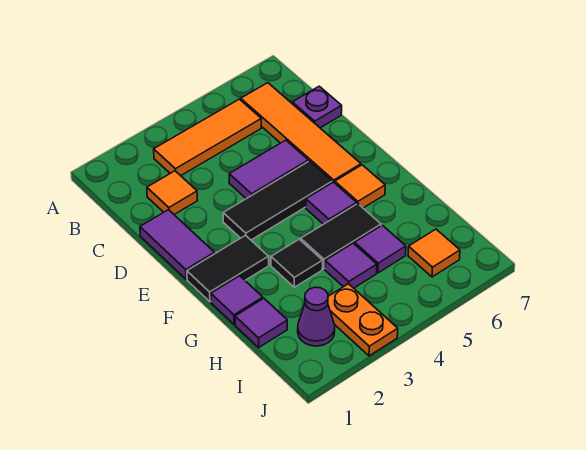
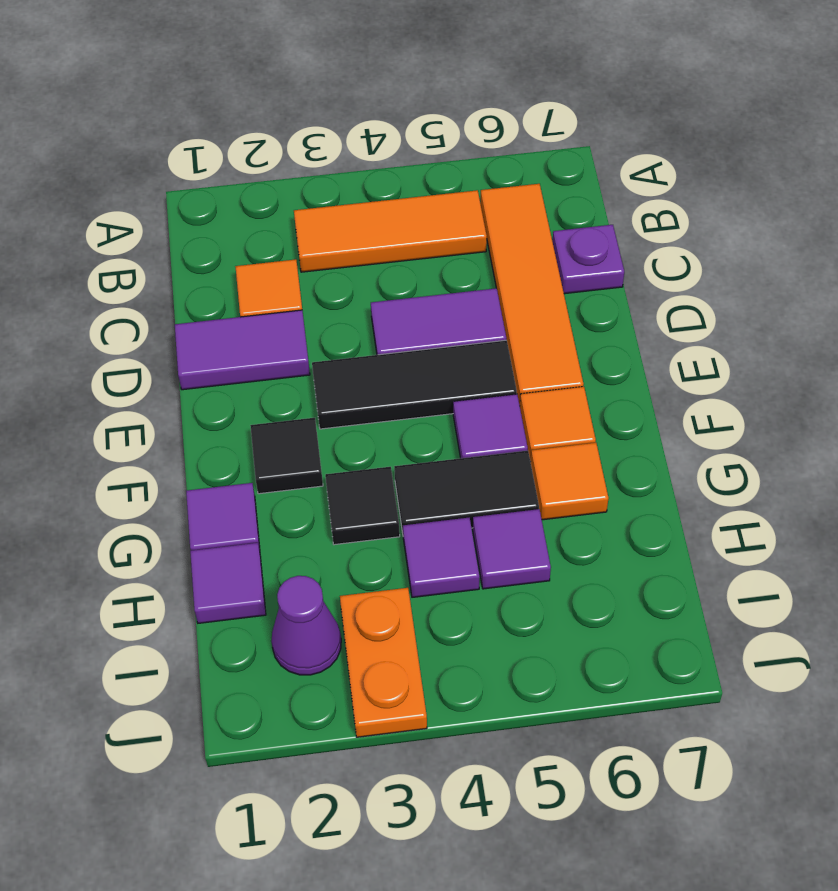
purple tile D1:E1 level 1 -> purple tile D1:D2 level 1
black tile F1:F2 level 1 -> black tile F2 level 1
orange tile I6 level 1 -> orange tile G6 level 1

